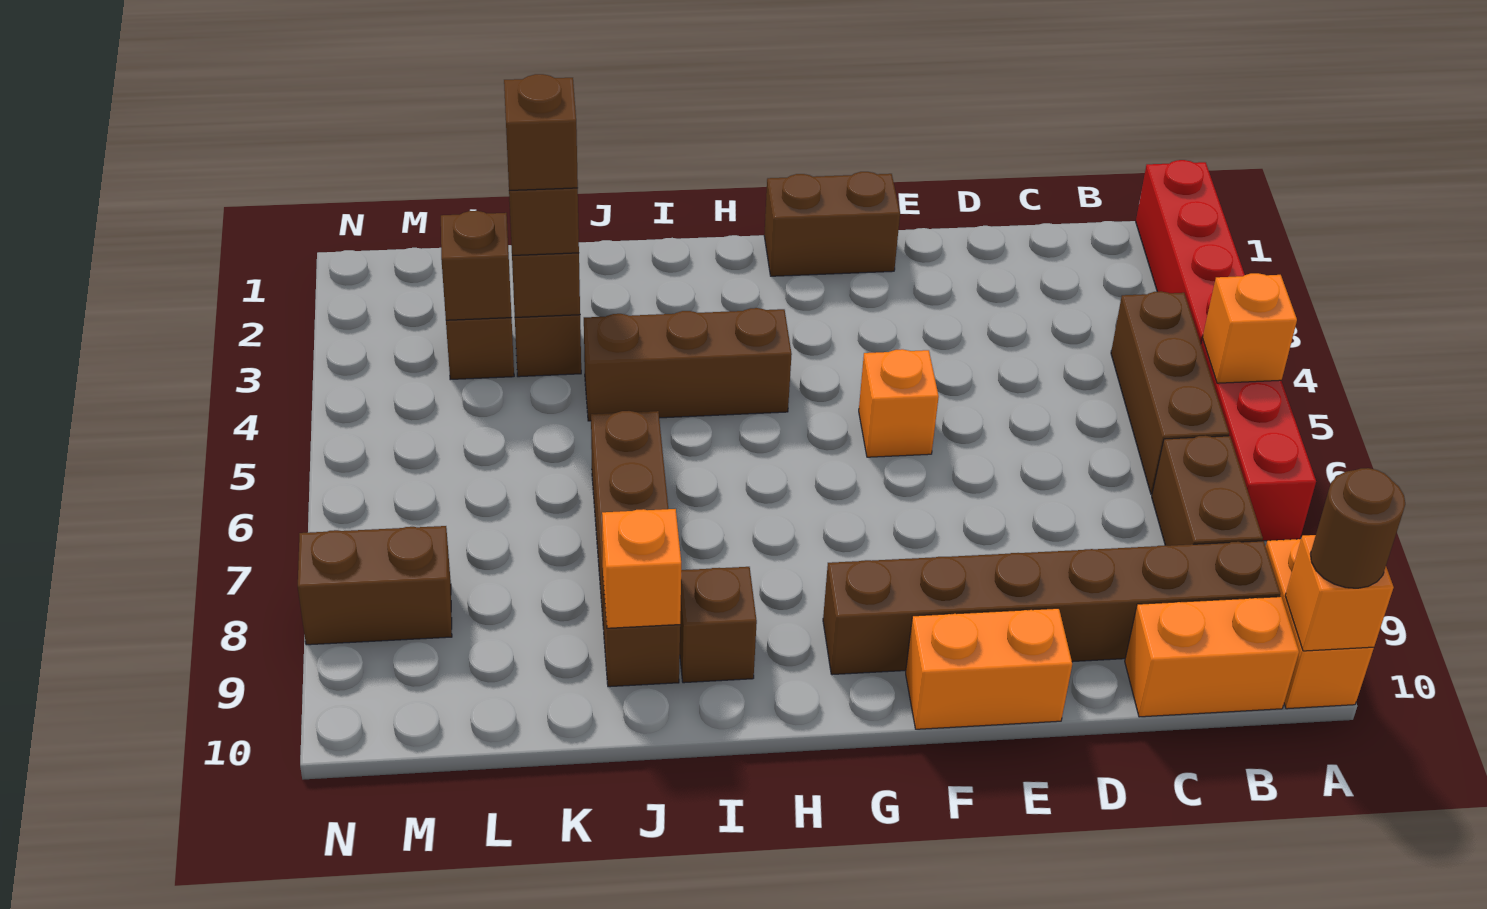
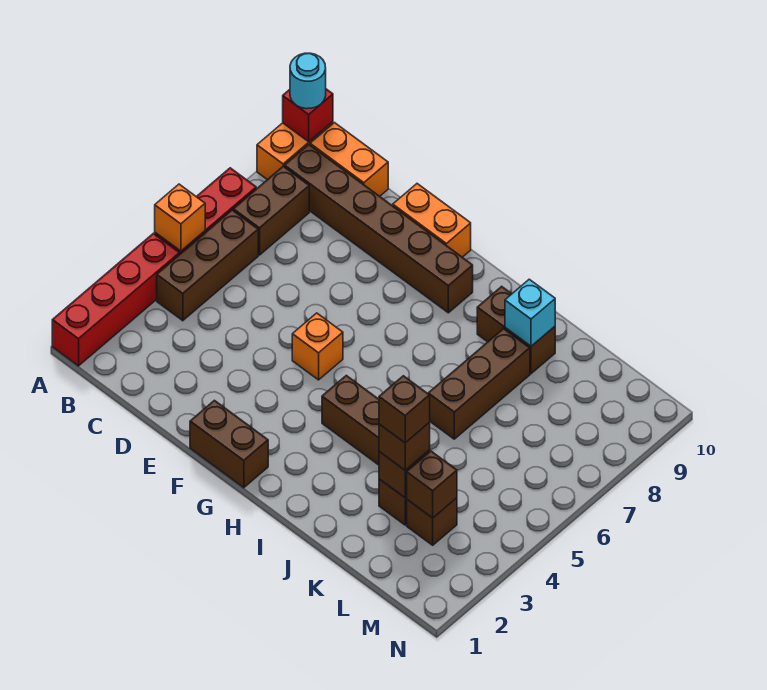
orange brick A10 level 2 -> red brick A10 level 2
brown round brick A10 level 3 -> cyan round brick A10 level 3
orange brick J9 level 2 -> cyan brick J9 level 2
brown brick M8:N8 level 1 -> none

